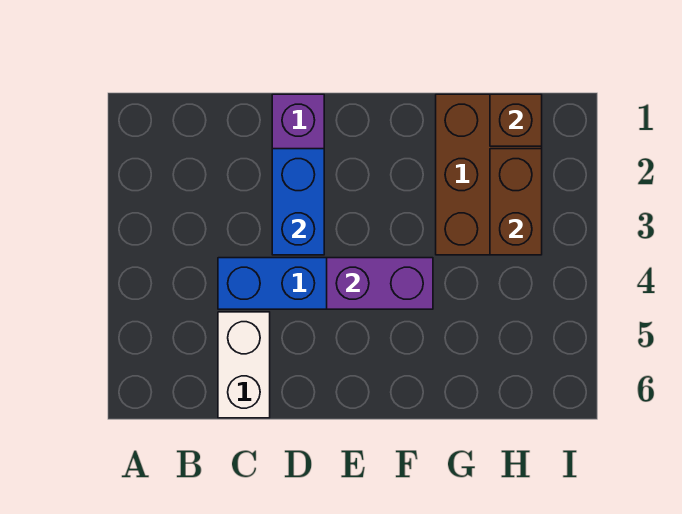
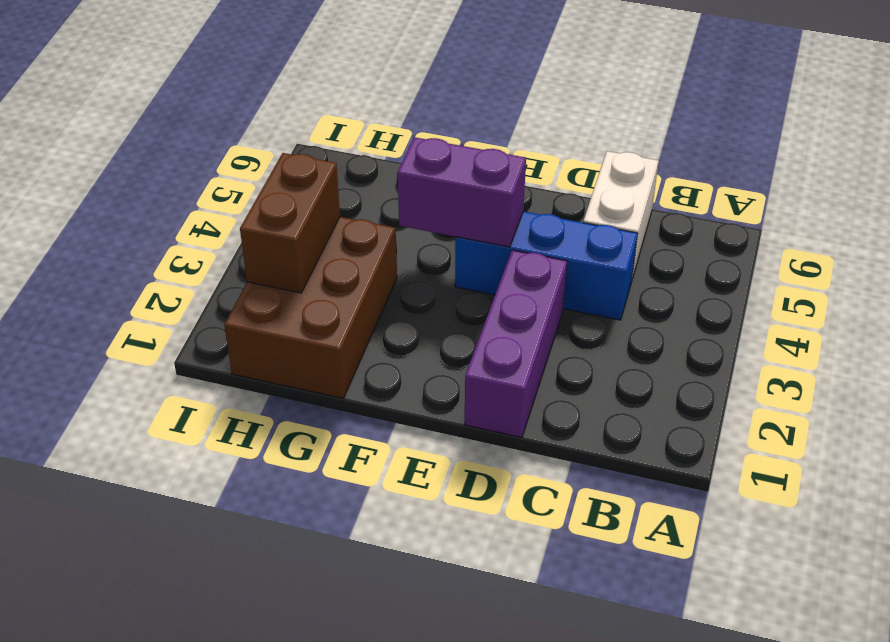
blue brick D2:D3 level 2 -> none
brown brick H1 level 2 -> none

